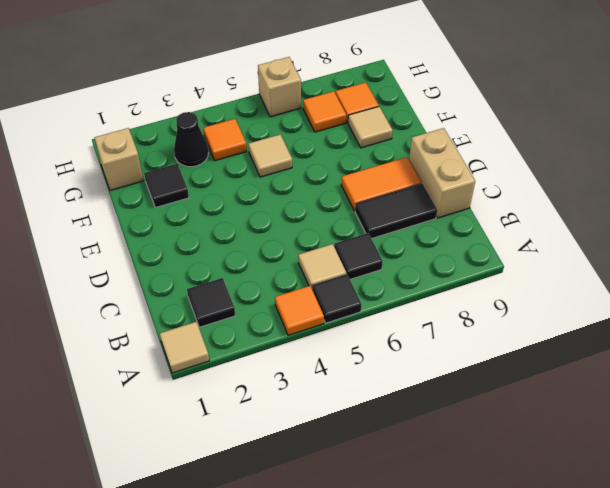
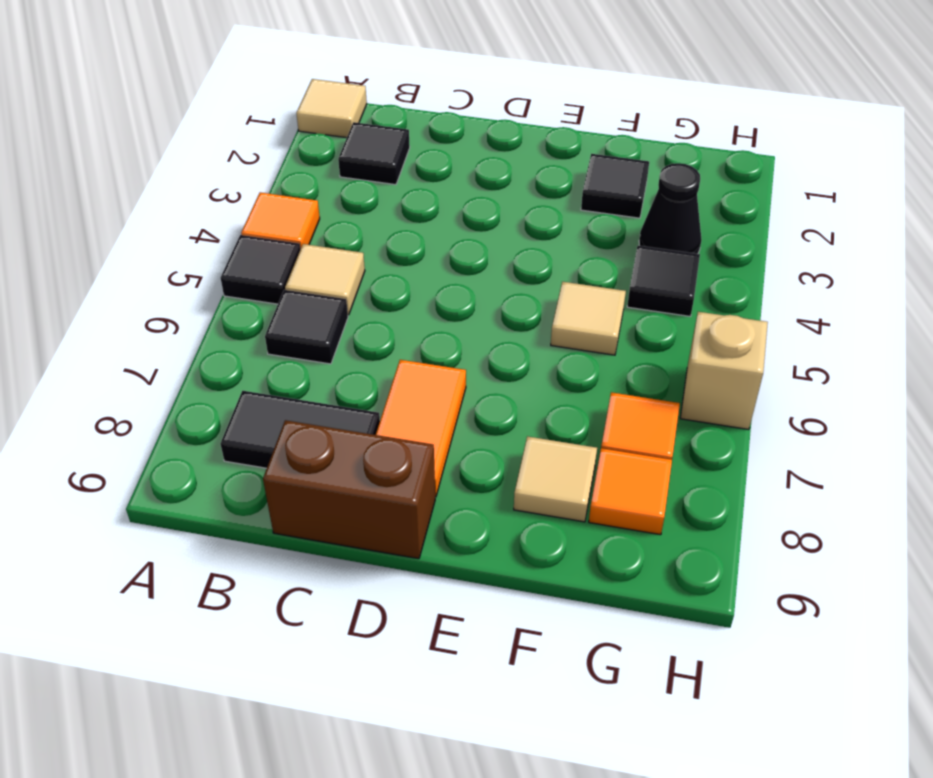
black tile C7:C8 level 1 -> black tile B8:C8 level 1
tan brick C9:D9 level 1 -> brown brick C9:D9 level 1
tan brick G1 level 1 -> none
orange tile G4 level 1 -> black tile G4 level 1

